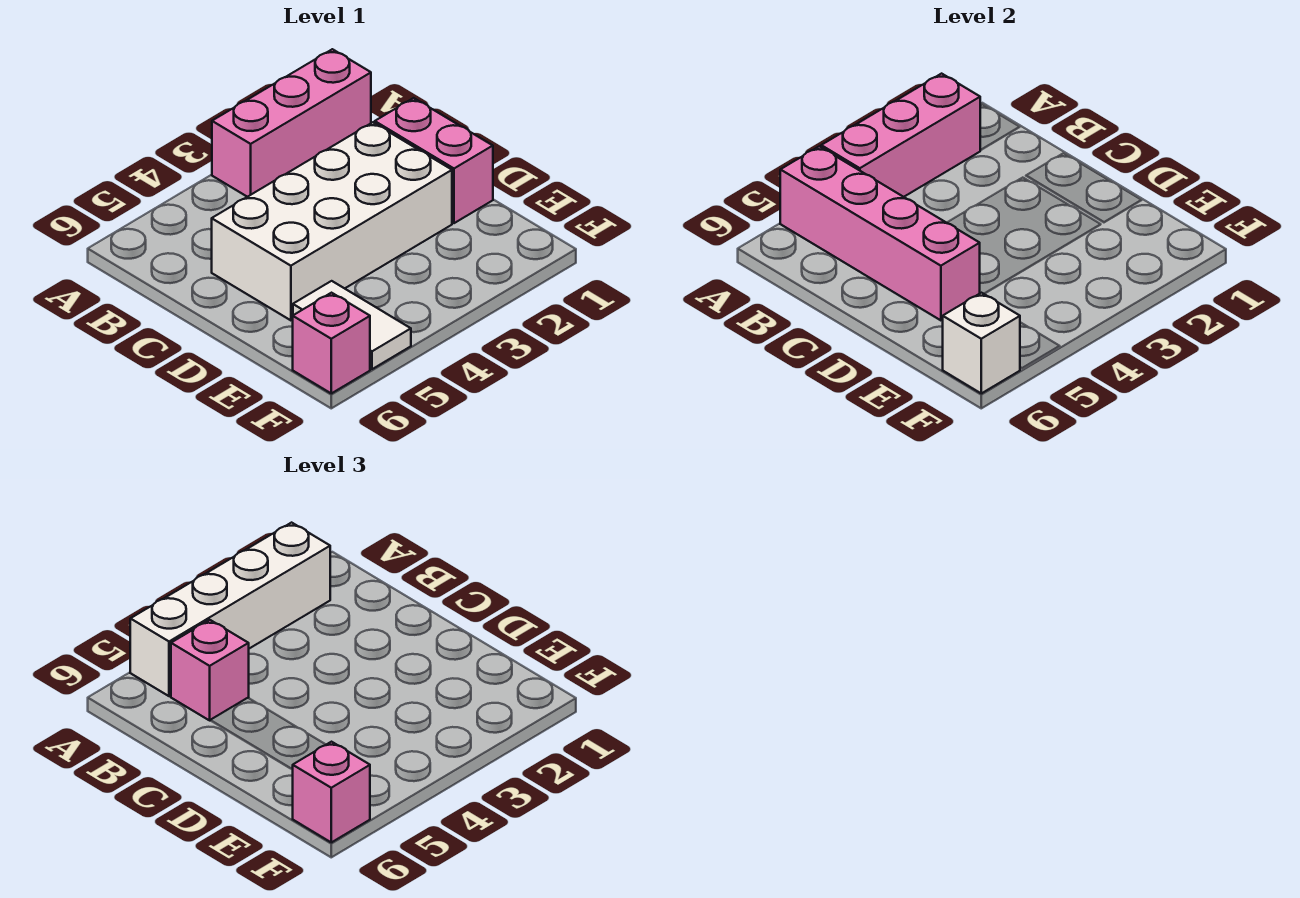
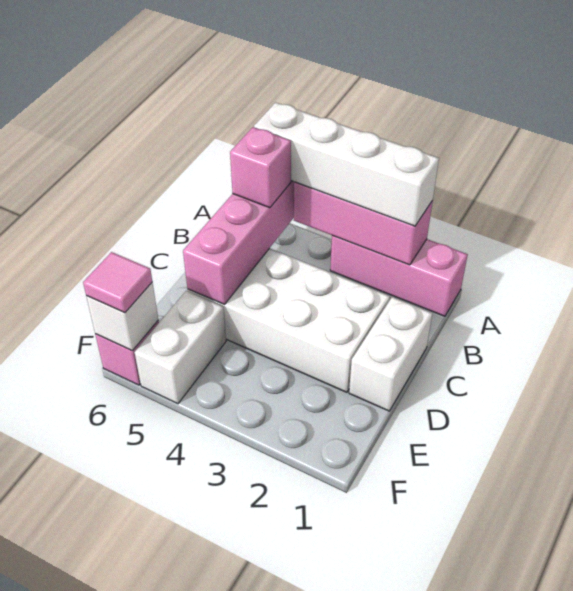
pink brick C1:D1 level 1 -> white brick C1:D1 level 1
white tile E5:F5 level 1 -> white brick E5:F5 level 1
pink brick F6 level 3 -> pink tile F6 level 3

